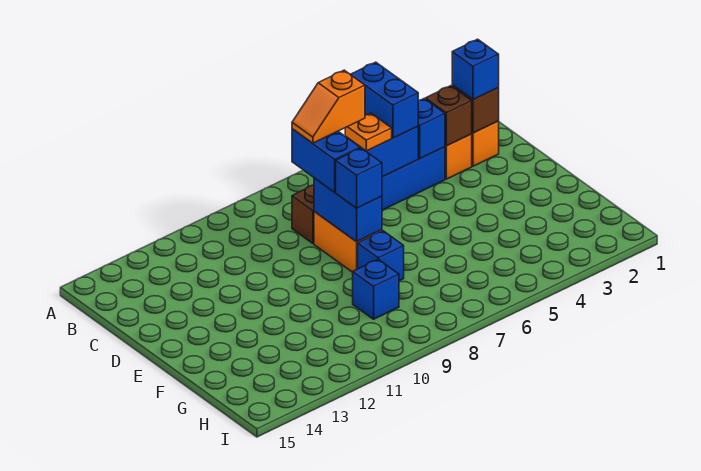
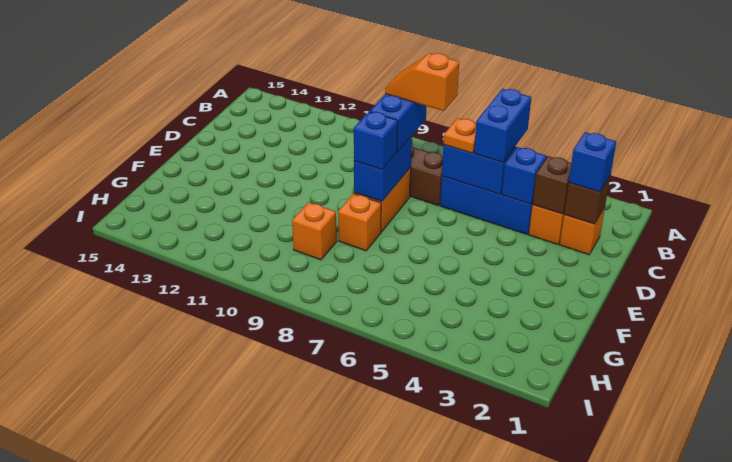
blue brick F8 level 1 -> orange brick F8 level 1
blue brick G9 level 1 -> orange brick G9 level 1

